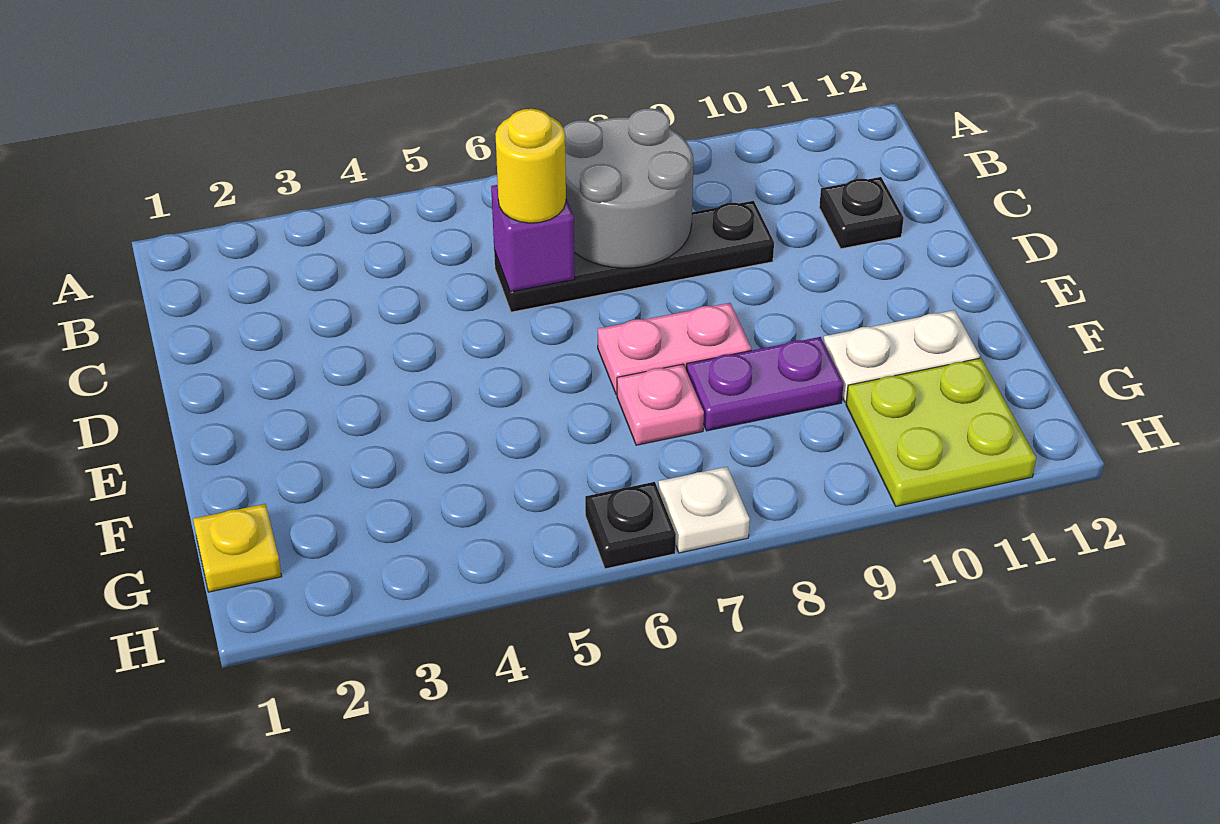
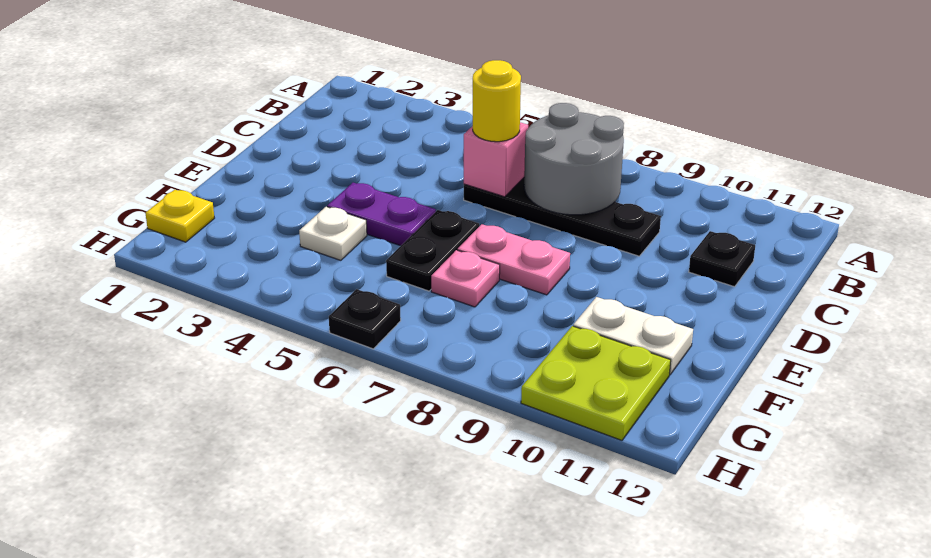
purple brick C6 level 2 -> pink brick C6 level 2
none -> black plate E6:F6 level 1
purple plate F8:F9 level 1 -> purple plate E4:E5 level 1
white plate H7 level 1 -> white plate F4 level 1

